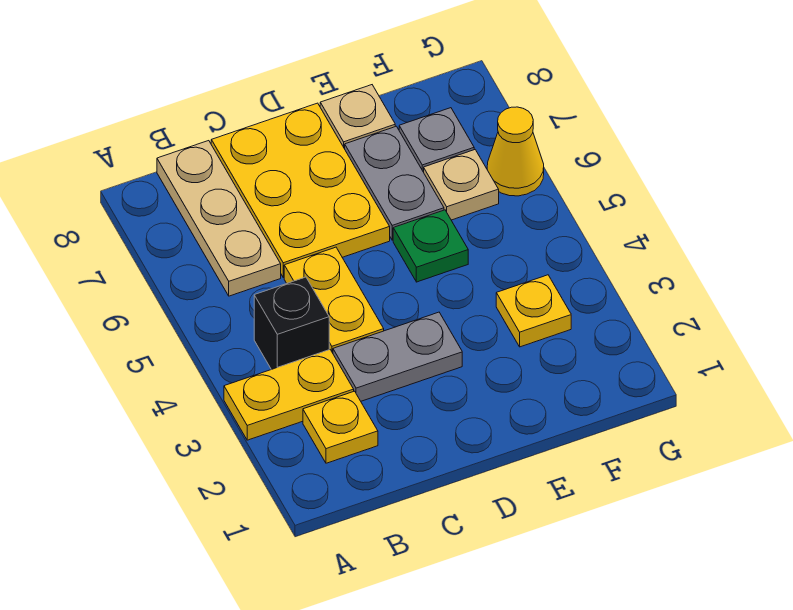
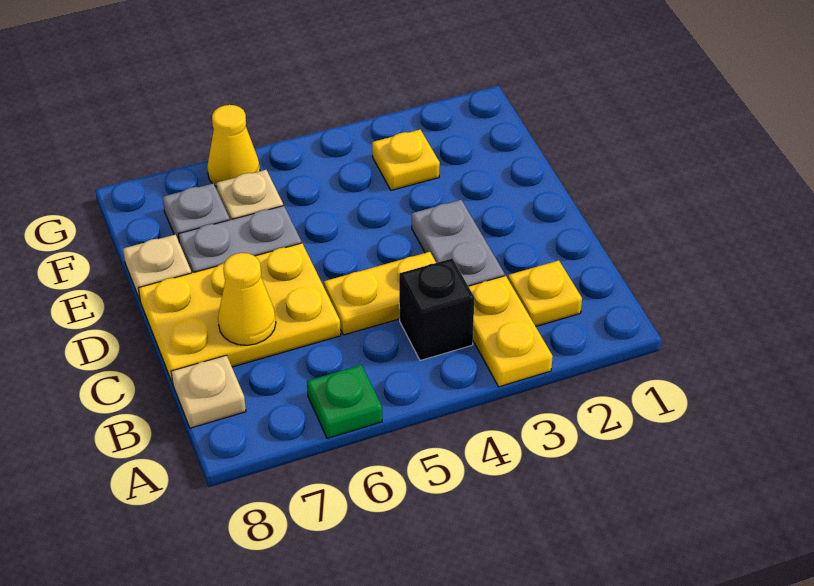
tan plate B6:B8 level 1 -> tan plate B8 level 1
none -> yellow cone C7 level 2
green plate E5 level 1 -> green plate A6 level 1

